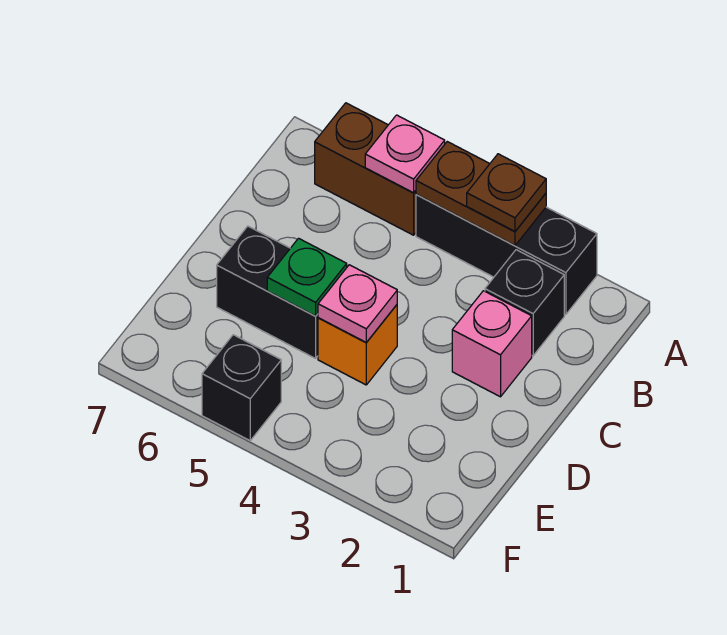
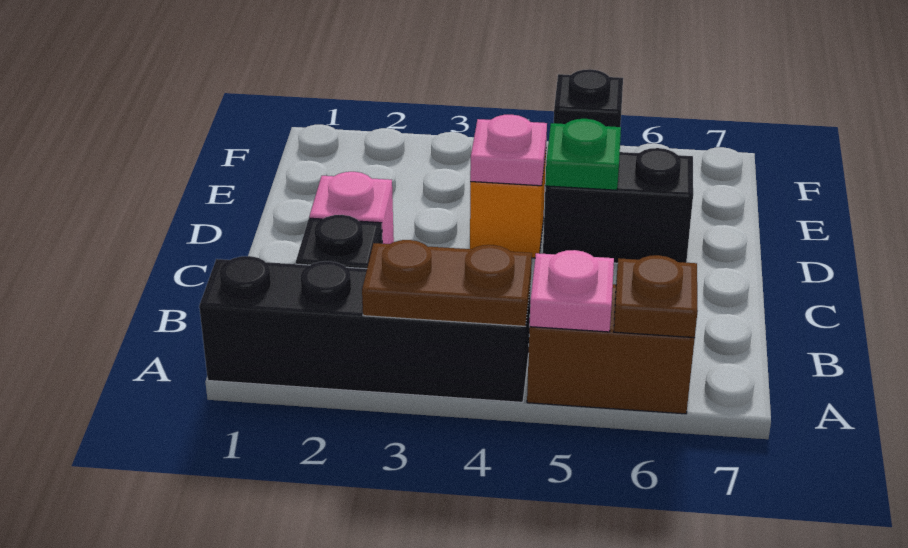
black brick A2:A4 level 1 -> black brick A1:A4 level 1
brown plate A3 level 3 -> brown plate A6 level 2

